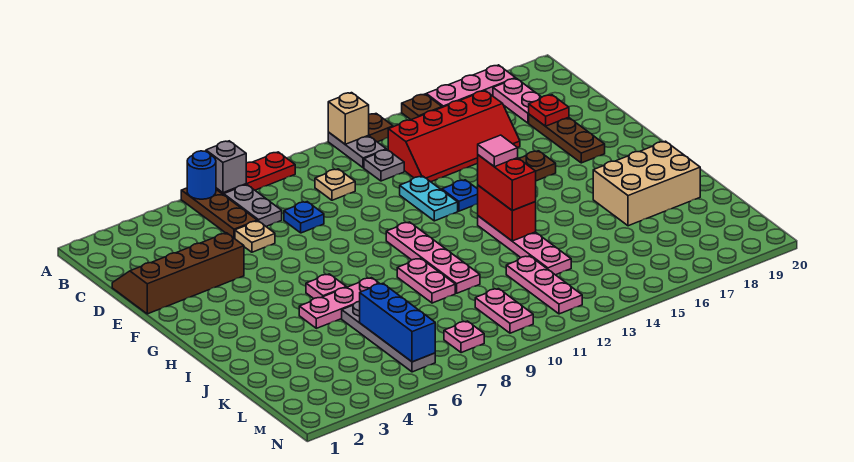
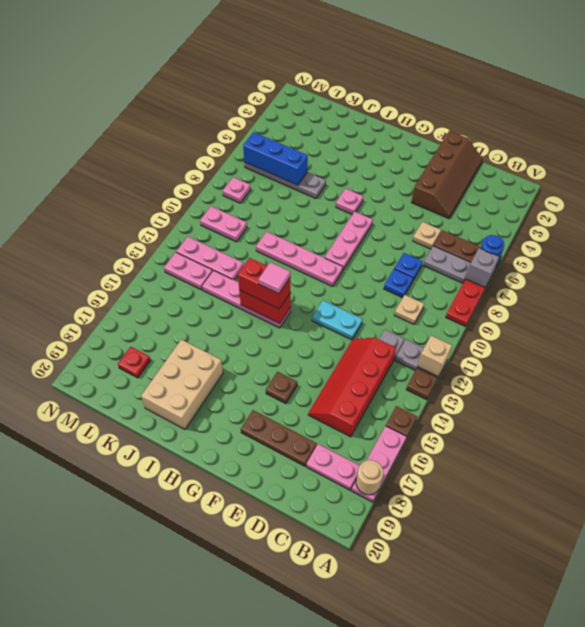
none -> tan round brick A18 level 2
red plate D18 level 2 -> red plate L18 level 1
blue plate F13 level 1 -> blue plate D9 level 1
pink plate I5:I7 level 1 -> pink plate G7:G9 level 1
pink plate I9:J9 level 1 -> pink plate L13:M13 level 1

